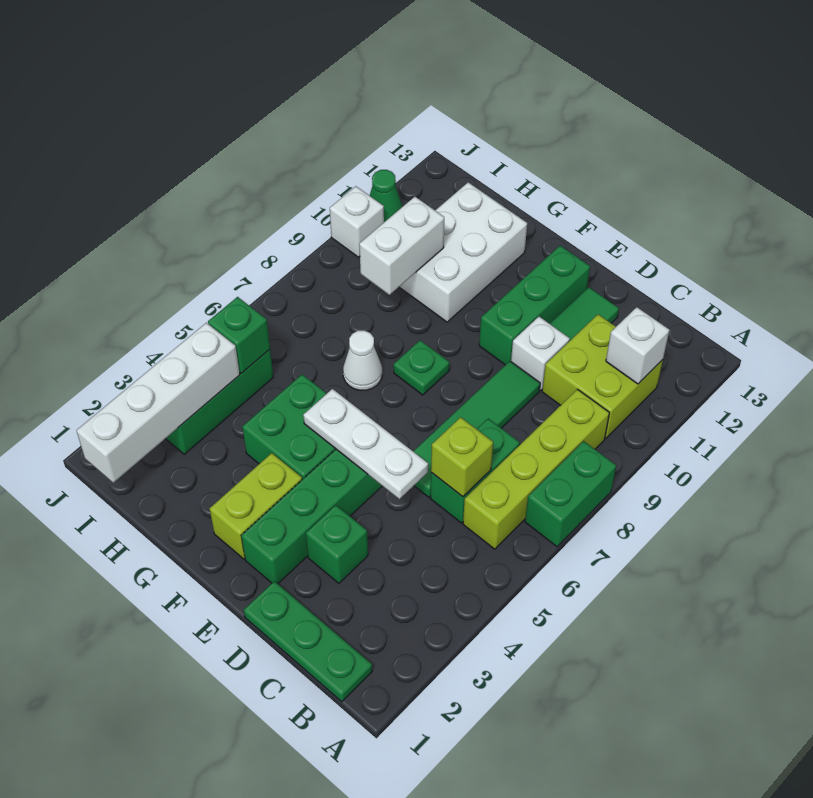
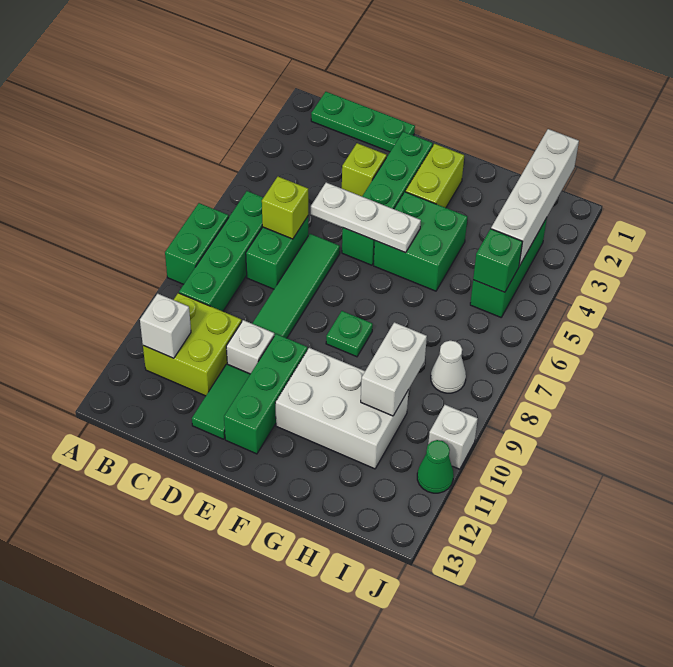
lime brick B6:B9 level 1 -> green brick B6:B9 level 1
green brick D3 level 1 -> lime brick D3 level 1
white cone G7 level 1 -> white cone I8 level 1
white brick G10:H12 level 1 -> white brick F10:H11 level 1

